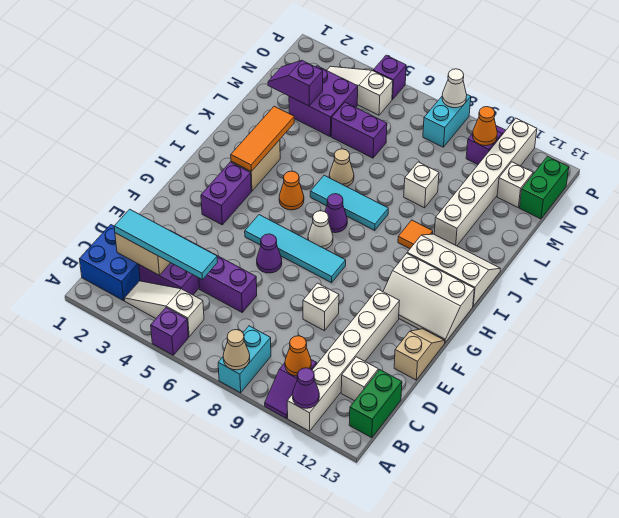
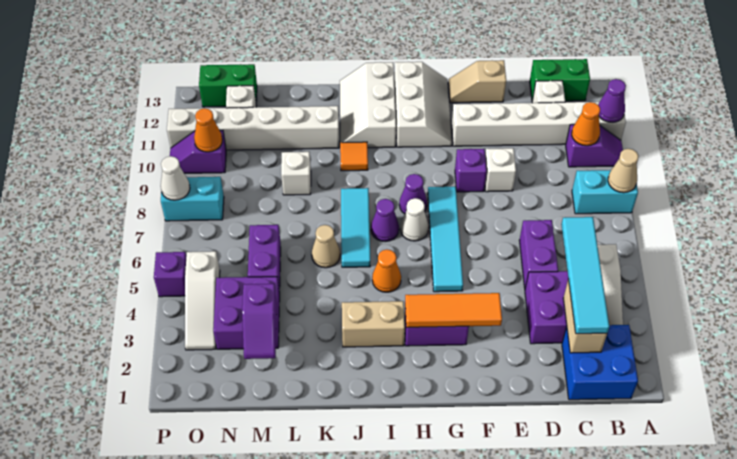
purple brick A5 level 1 -> purple brick F9 level 1
purple cone F6 level 1 -> purple cone H8 level 1
orange tile I3:K3 level 2 -> orange tile F3:H3 level 2

